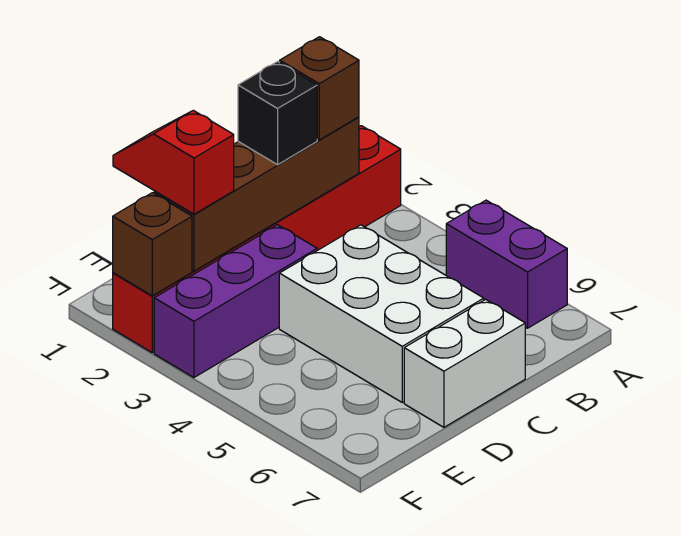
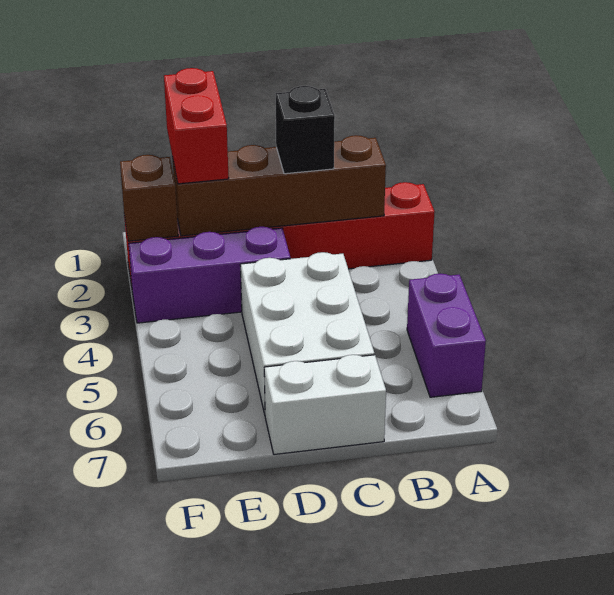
brown brick B2 level 3 -> none
red slope E1:E2 level 3 top 2 -> red brick E1:E2 level 3

